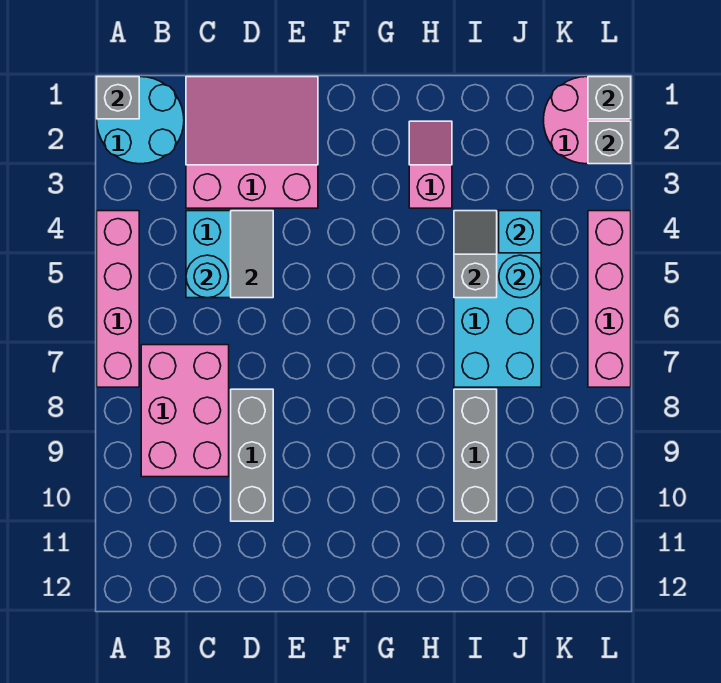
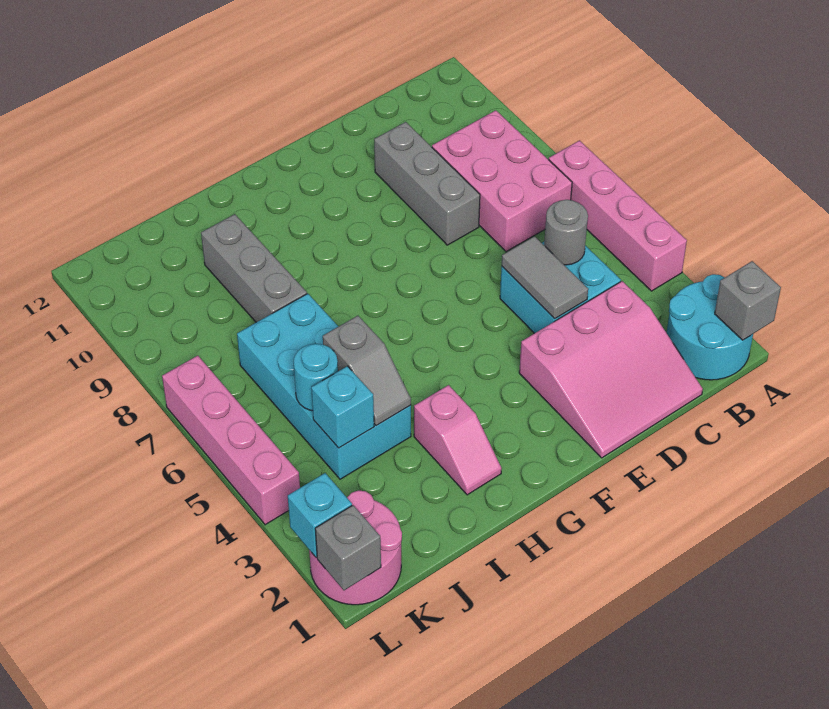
cyan round brick C5 level 2 -> grey round brick C5 level 2
grey brick L2 level 2 -> cyan brick L2 level 2

